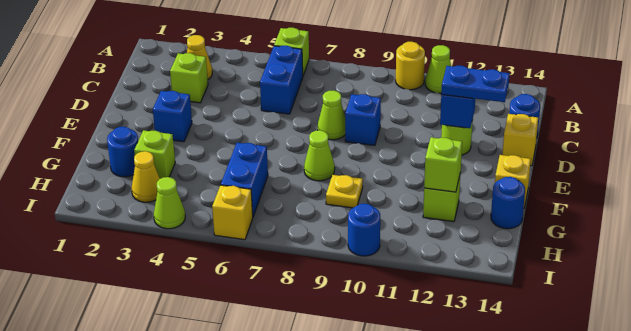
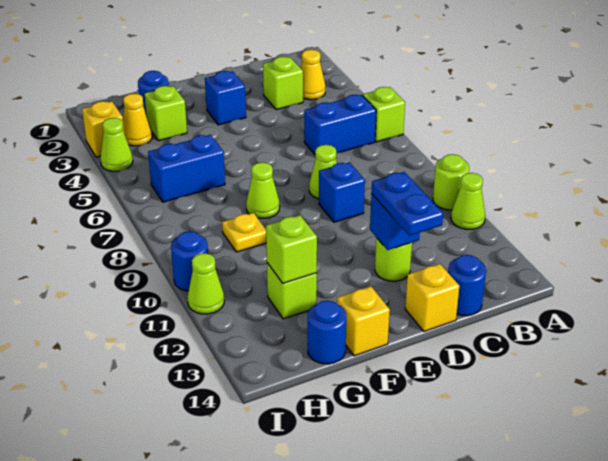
yellow round brick A10 level 1 -> lime round brick A10 level 1
yellow brick I6 level 1 -> yellow brick I3 level 1
none -> lime cone I11 level 1

